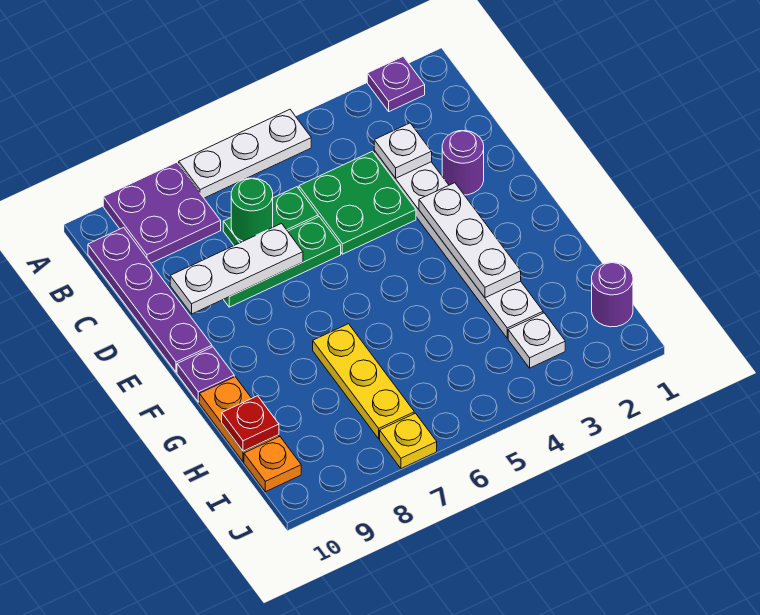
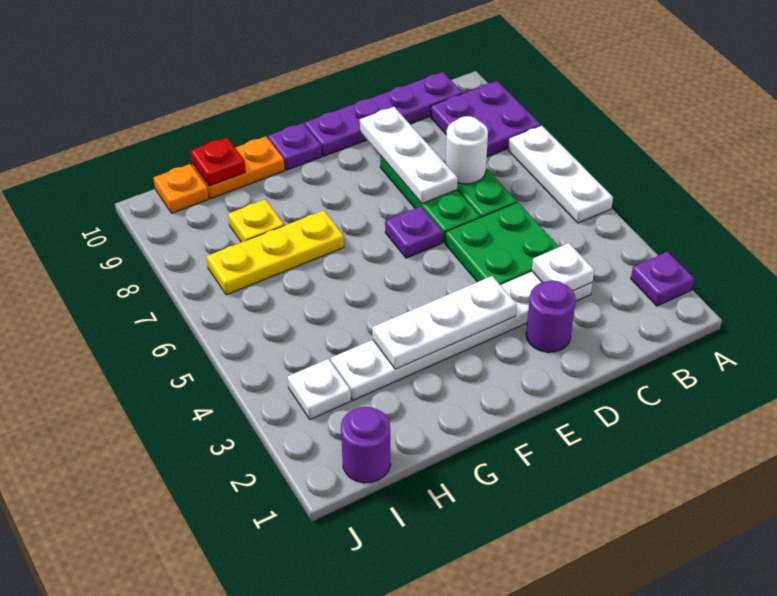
green round brick C7 level 2 -> white round brick C7 level 2
none -> purple plate E6 level 1
yellow plate J7 level 1 -> yellow plate H8 level 1

